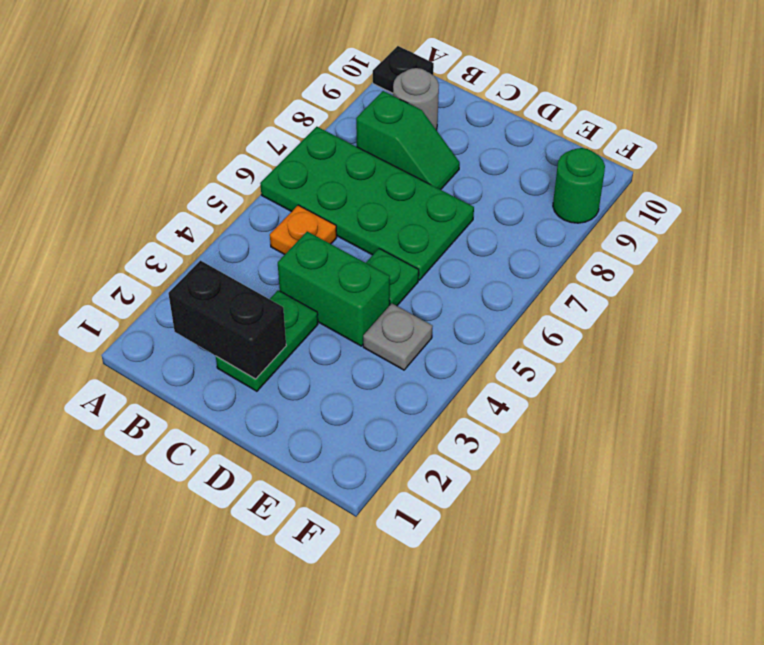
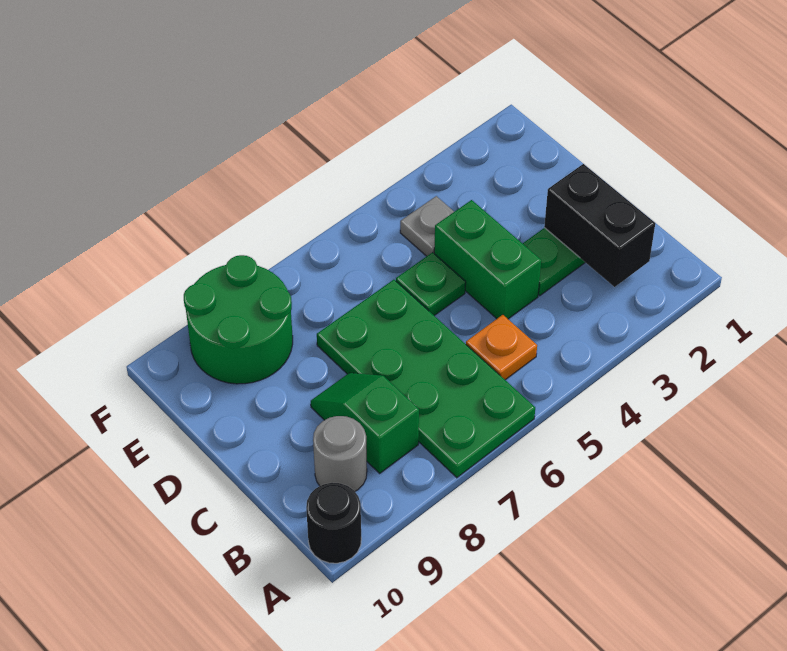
black plate A10 level 1 -> black round brick A10 level 1
green round brick F9 level 1 -> green round brick E8:F9 level 1

